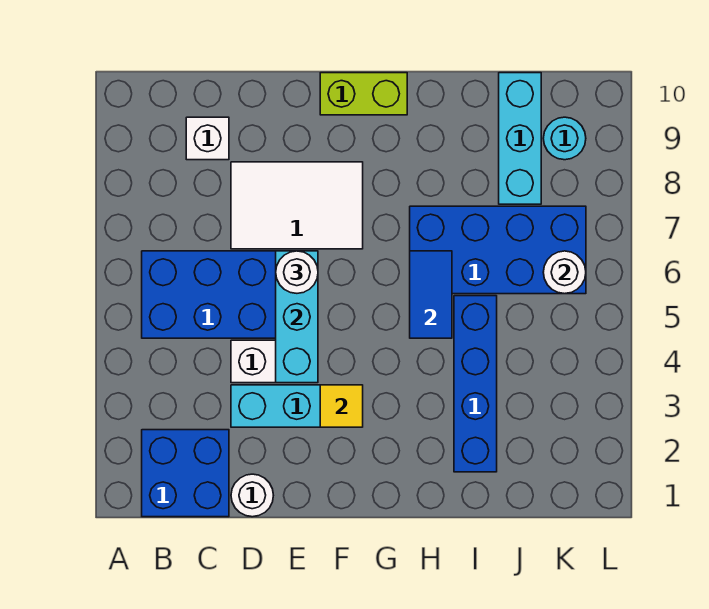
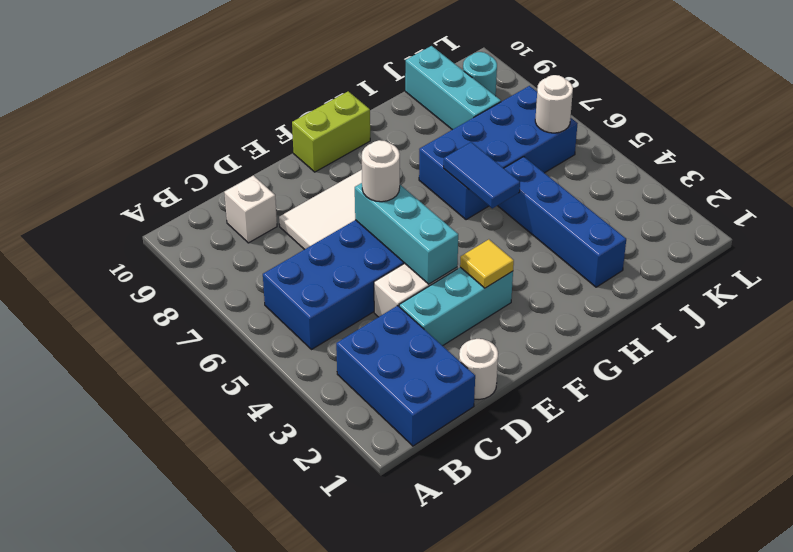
blue brick B1:C2 level 1 -> blue brick B1:C3 level 1

